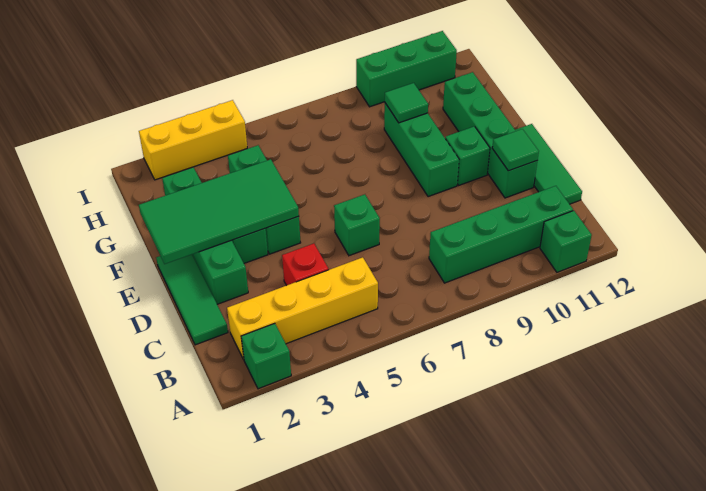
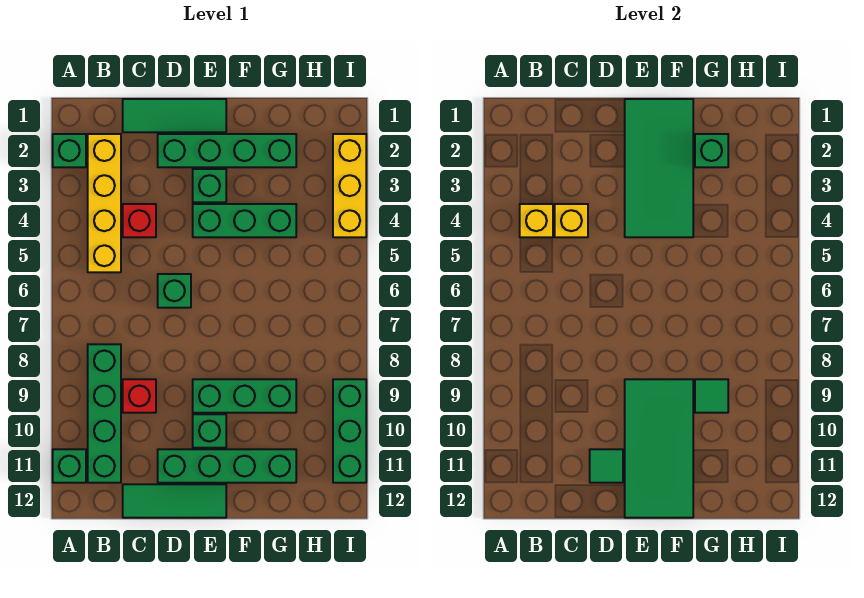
none -> yellow brick B4 level 2
none -> yellow brick C4 level 2
none -> red brick C9 level 1
none -> green tile E9:F12 level 2
none -> green brick G2 level 2

